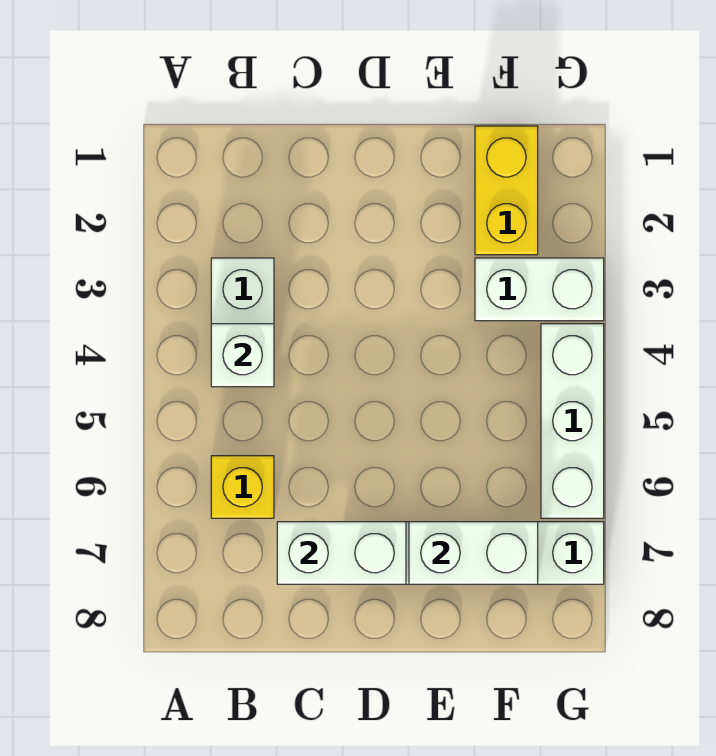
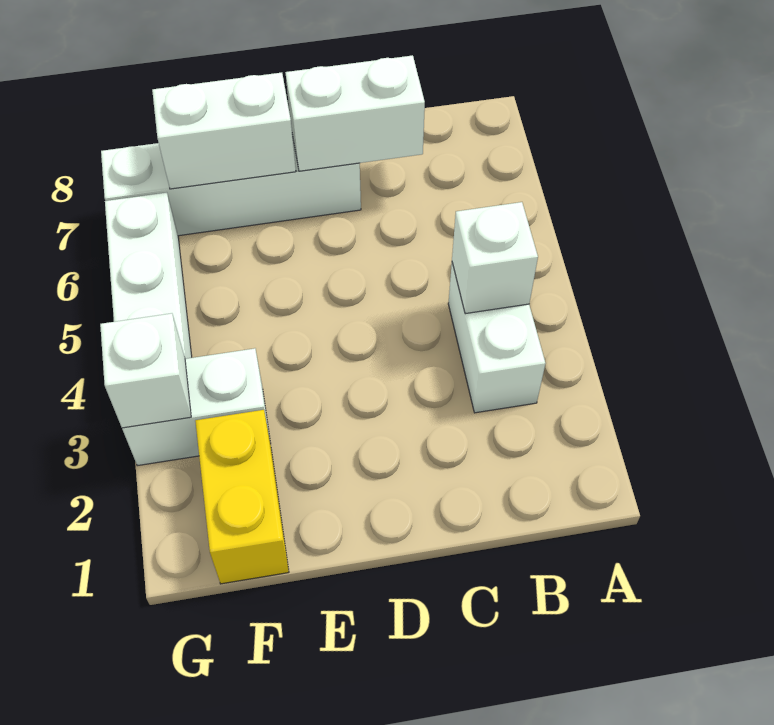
yellow brick B6 level 1 -> none
none -> white brick G3 level 2

